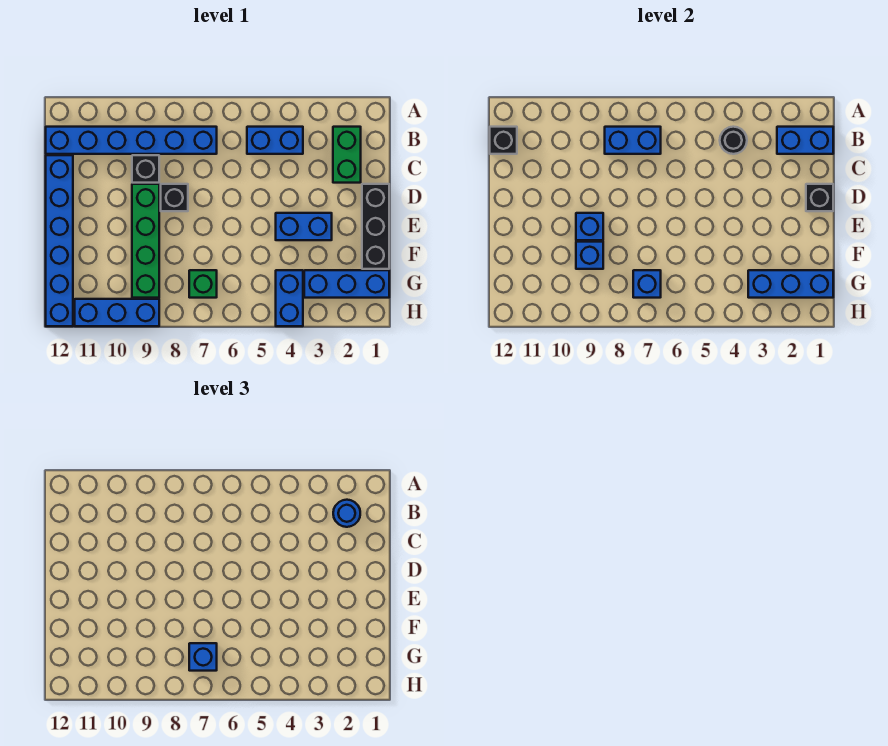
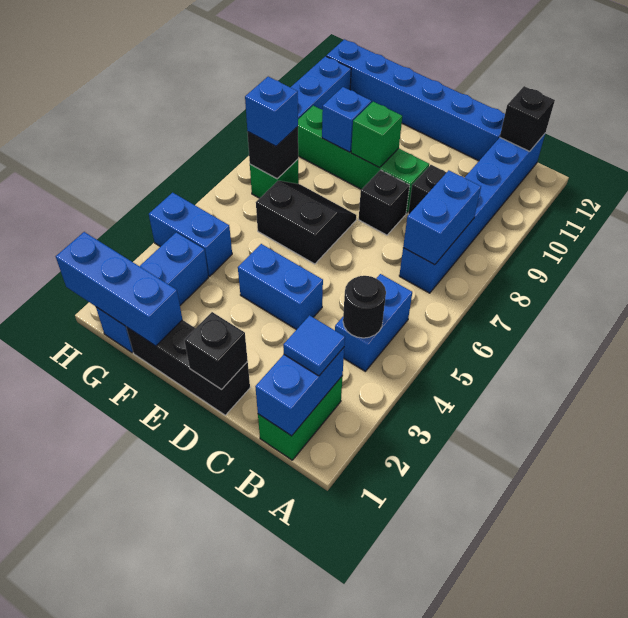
green brick B2:C2 level 1 -> green brick B1:B2 level 1
blue round brick B2 level 3 -> blue tile B2 level 3
blue brick E3:E4 level 1 -> blue brick D4:E4 level 1
none -> black slope E6:F7 level 1 top 6
blue brick E9 level 2 -> green brick E9 level 2
blue brick G1:G3 level 2 -> blue brick F1:H1 level 2
blue brick G7 level 2 -> black brick G7 level 2

